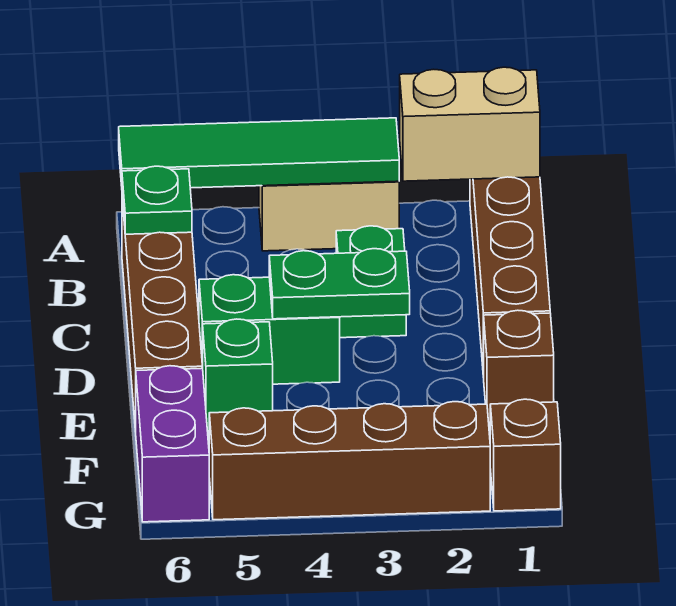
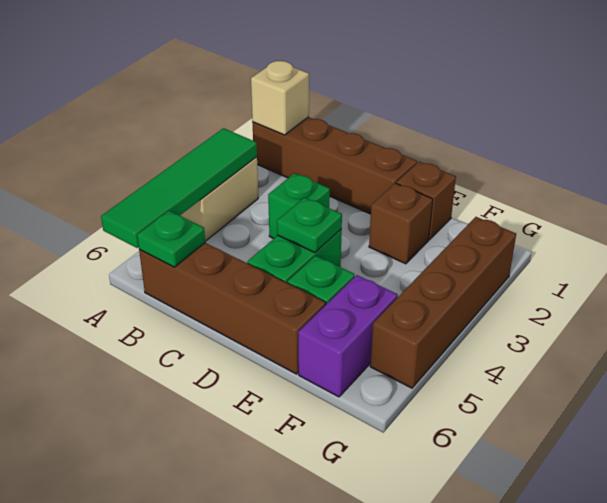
tan brick A1:A2 level 2 -> tan brick A1 level 2
green plate D3:D4 level 2 -> green plate D4 level 2
purple brick F6:G6 level 1 -> purple brick F5:F6 level 1
brown brick G1 level 1 -> brown brick E2 level 1

